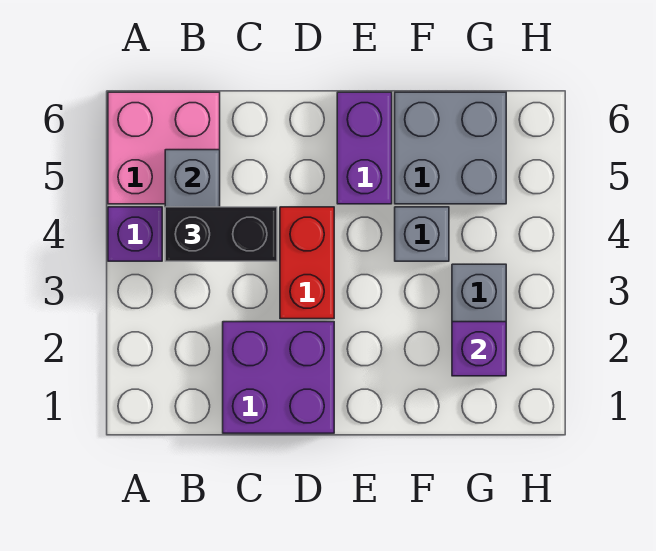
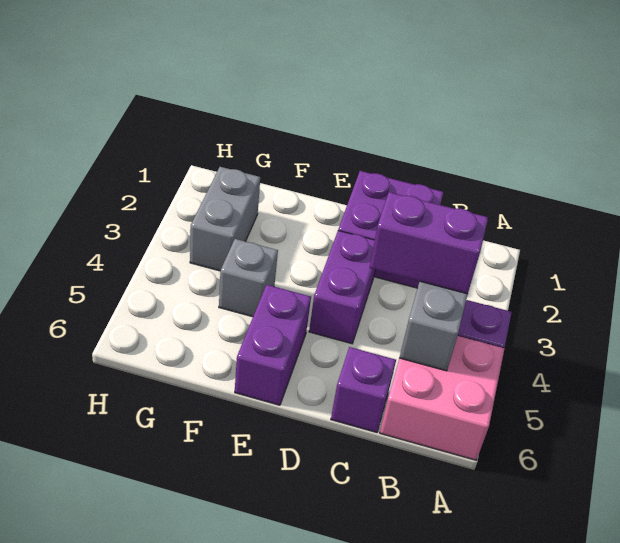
black brick B4:C4 level 3 -> purple brick B4:C4 level 3
red brick D3:D4 level 1 -> purple brick D3:D4 level 1
grey brick F5:G6 level 1 -> none
purple brick G2 level 2 -> purple brick C6 level 1

